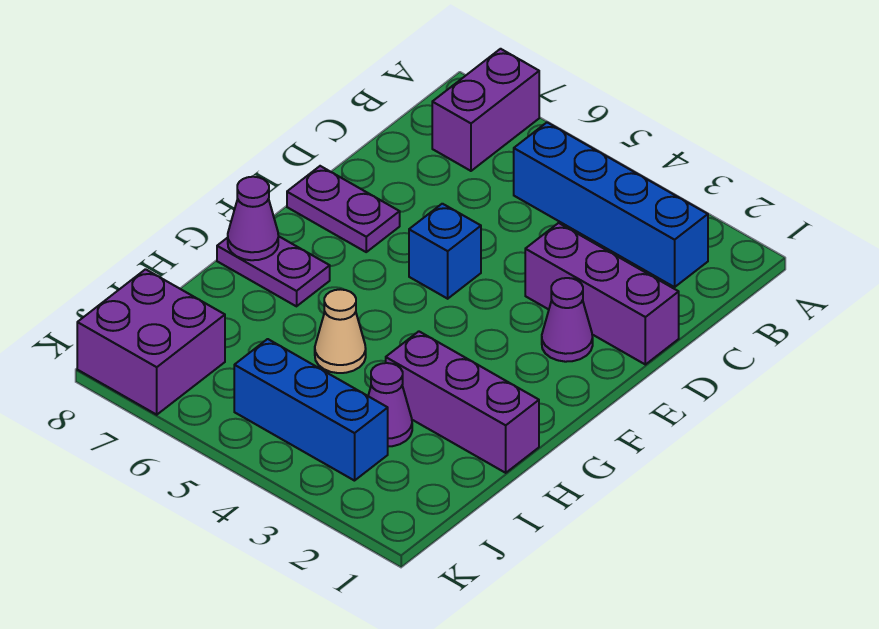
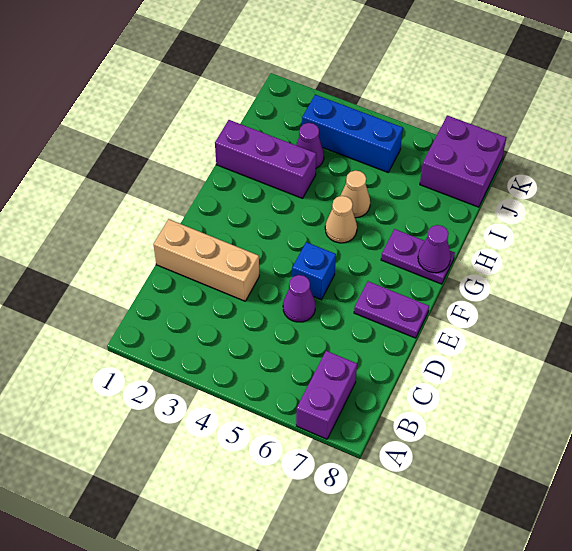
blue brick B2:B5 level 1 -> none
purple brick D1:D3 level 1 -> tan brick D1:D3 level 1
purple cone E2 level 1 -> purple cone D5 level 1
none -> tan cone G5 level 1

